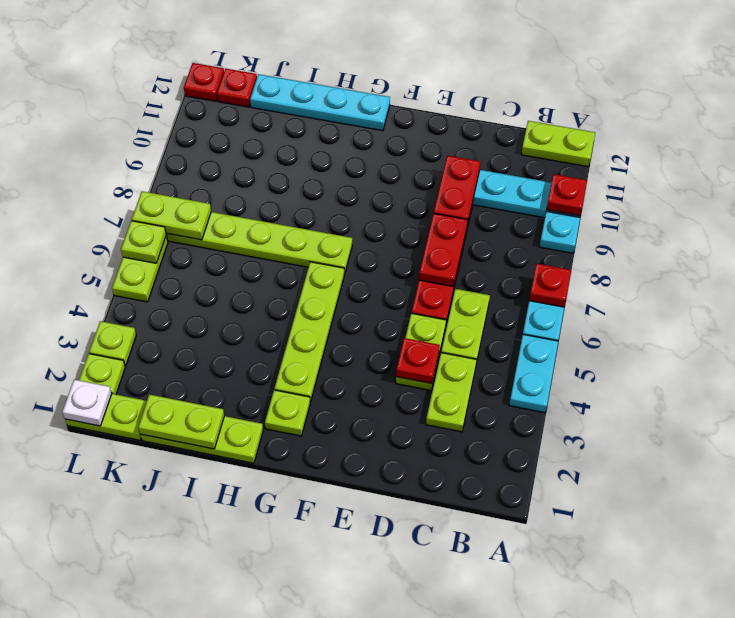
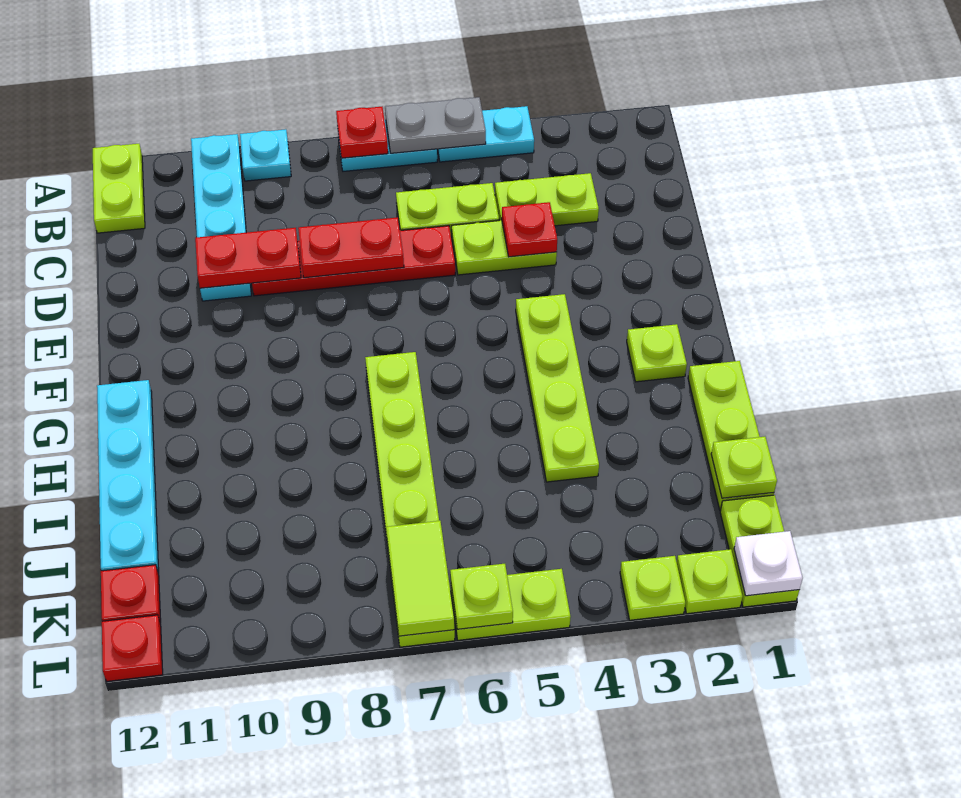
none -> grey plate A5:A6 level 2
red plate A10 level 2 -> none
lime plate G3:G6 level 1 -> lime plate F4:I4 level 1
lime plate I1:J1 level 2 -> lime plate J1 level 2
lime plate K7:L7 level 2 -> lime tile K7:L7 level 2

